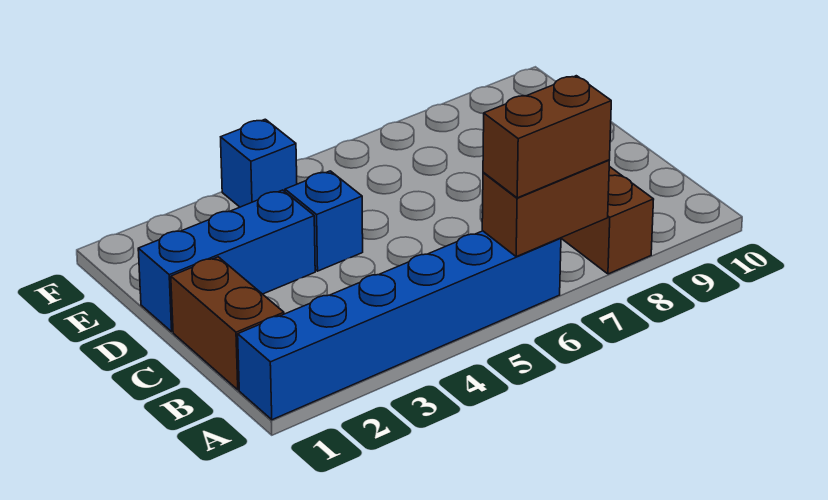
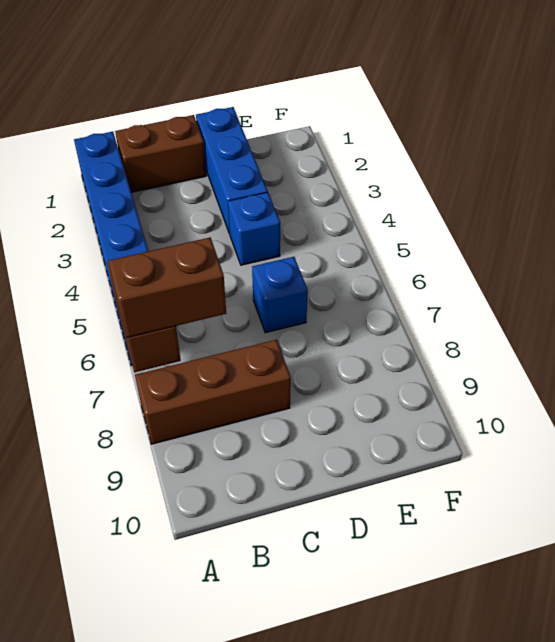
brown brick A6:A7 level 3 -> brown brick A7:B7 level 3
blue brick F4 level 1 -> blue brick D6 level 1

